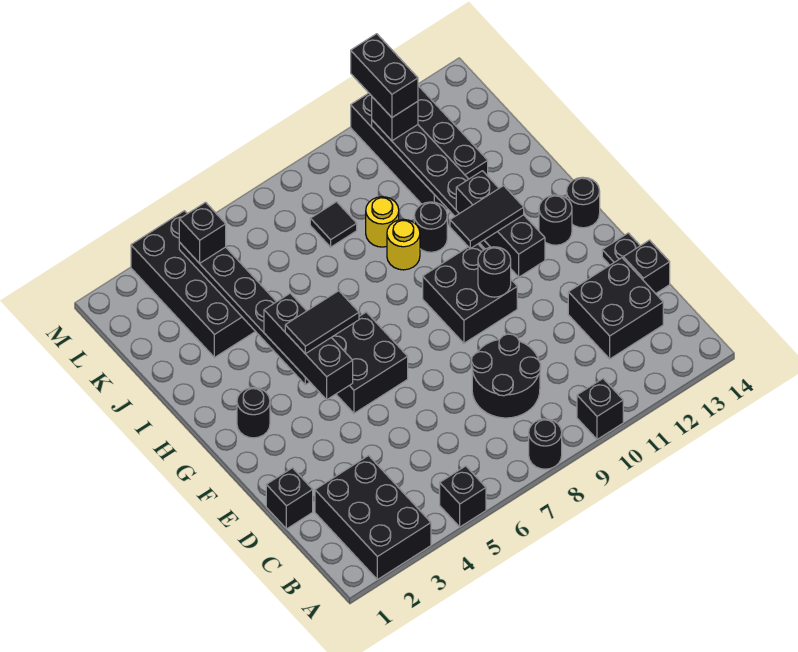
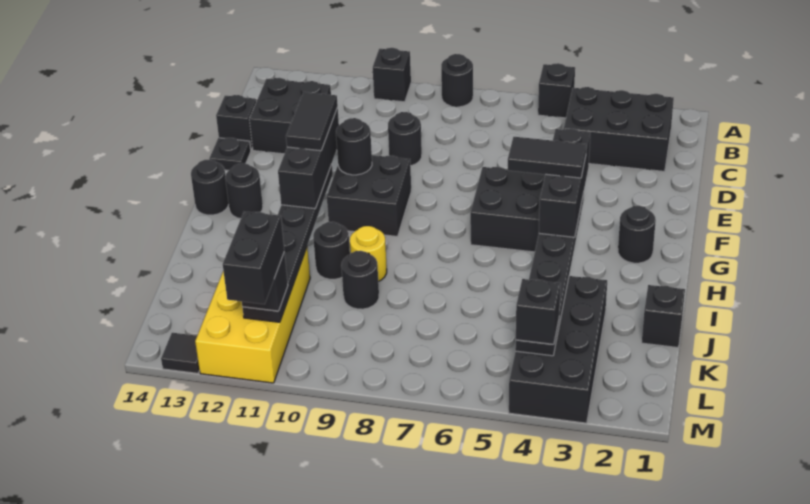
black brick A2:C3 level 1 -> black brick B2:C4 level 1
black round brick C8:D9 level 1 -> black round brick D9 level 1
black brick D1 level 1 -> black brick J1 level 1
black tile G10:G11 level 4 -> black tile F11:G11 level 4
yellow round brick J9 level 1 -> black round brick J9 level 1
black brick J11:M12 level 1 -> yellow brick J11:M12 level 1
black tile K8 level 1 -> black tile M13 level 1

